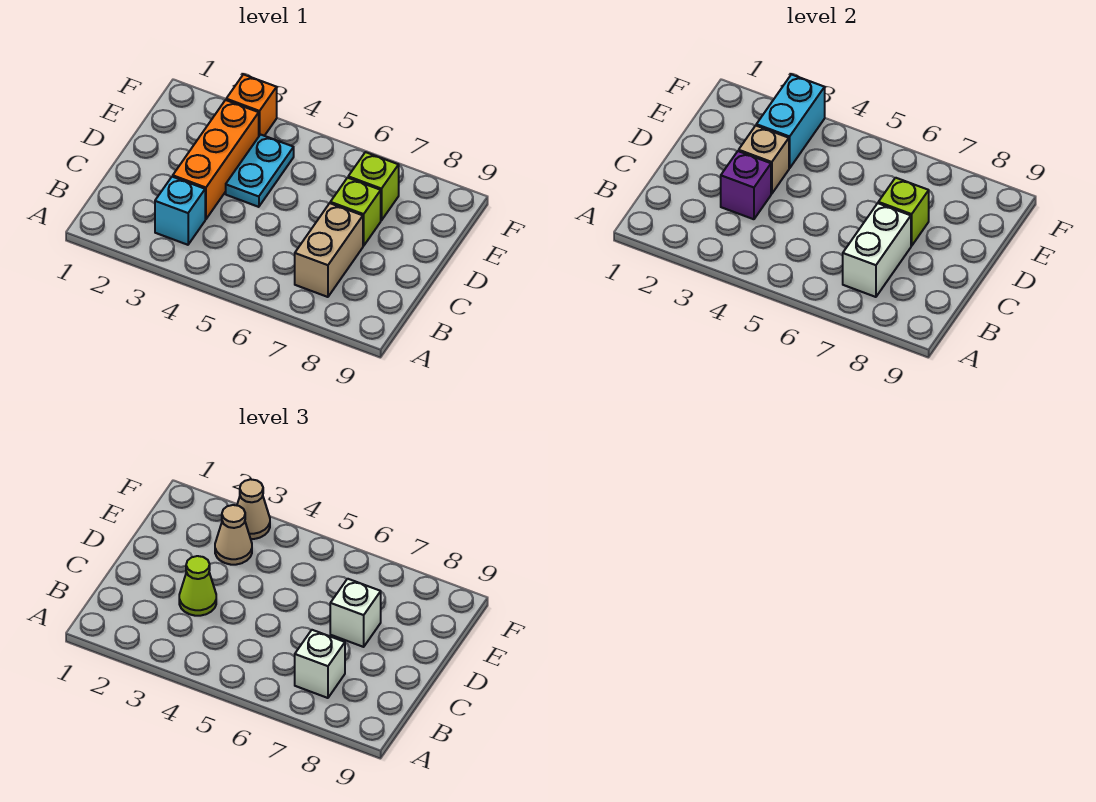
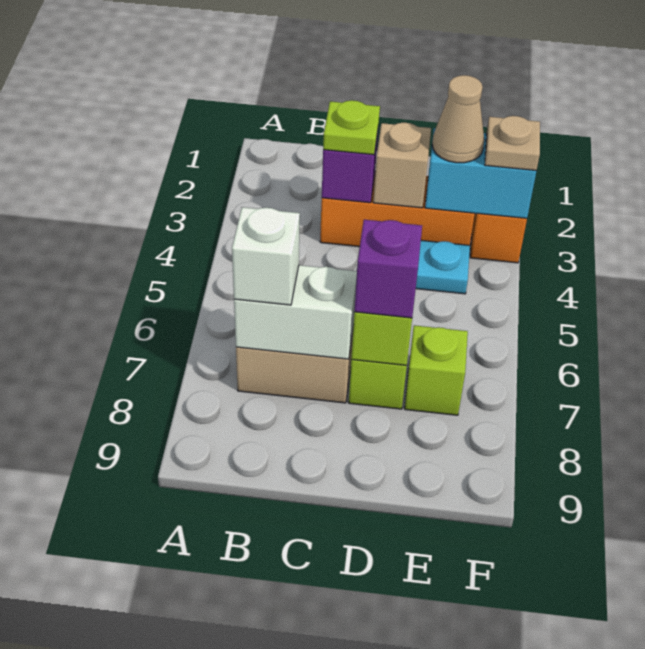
cyan brick B3 level 1 -> none
lime cone C3 level 3 -> lime plate C3 level 3
white brick D7 level 3 -> purple brick D7 level 3
tan cone F3 level 3 -> tan plate F3 level 3

